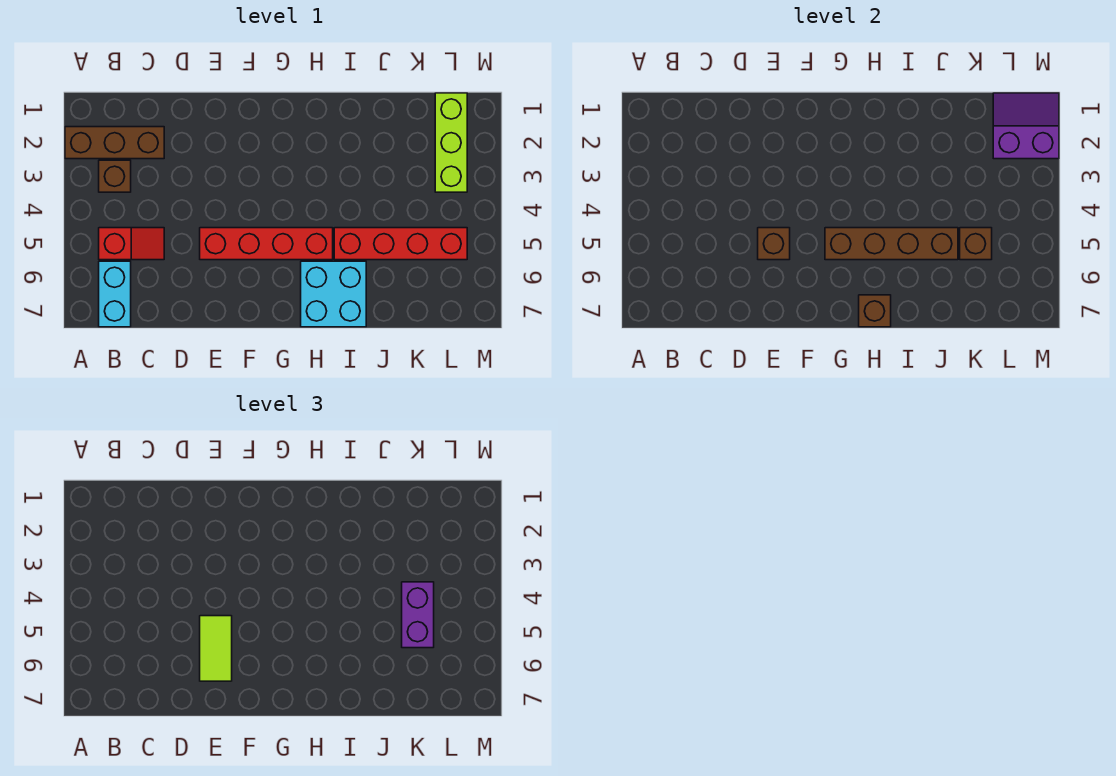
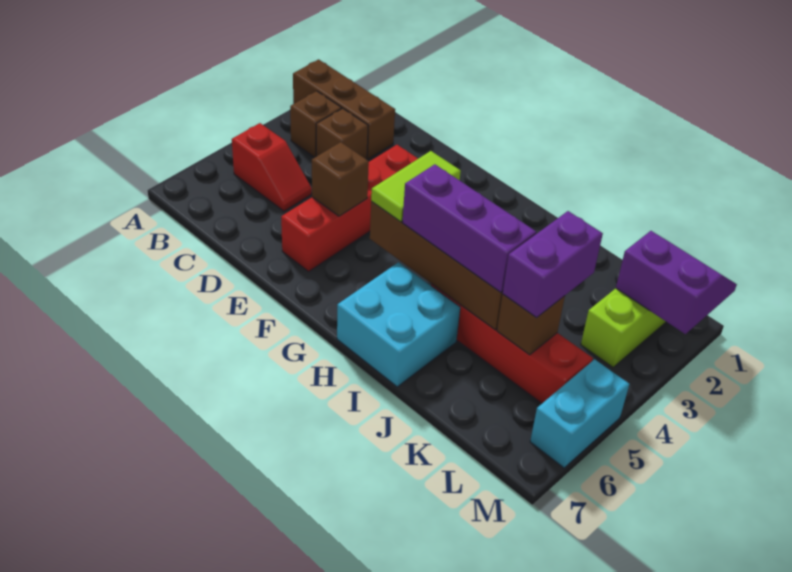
cyan brick B6:B7 level 1 -> cyan brick M5:M6 level 1
red brick E5:H5 level 1 -> red brick E3:E6 level 1
lime tile E5:E6 level 3 -> lime tile G4:G5 level 3
none -> purple brick H5:J5 level 3
brown brick H7 level 2 -> brown brick C3 level 1

